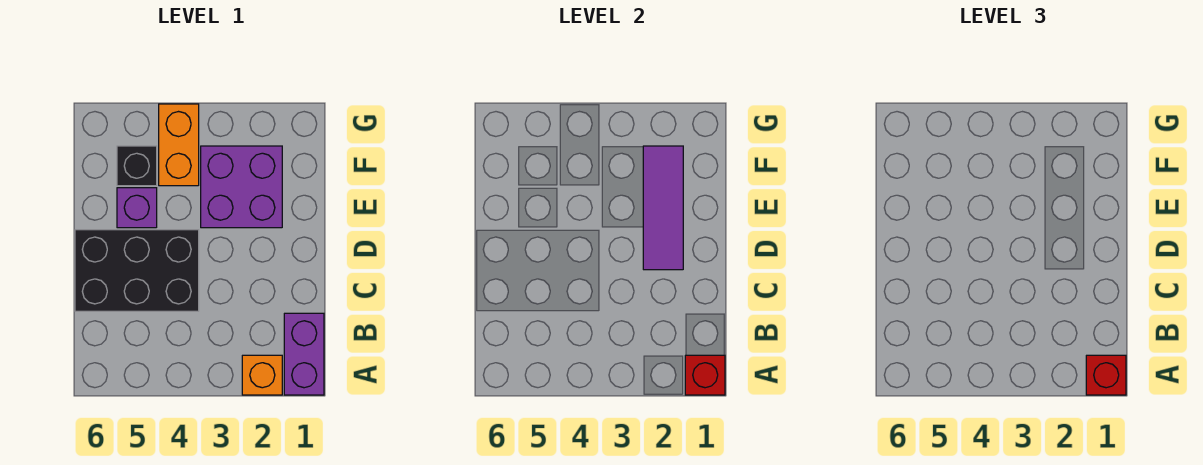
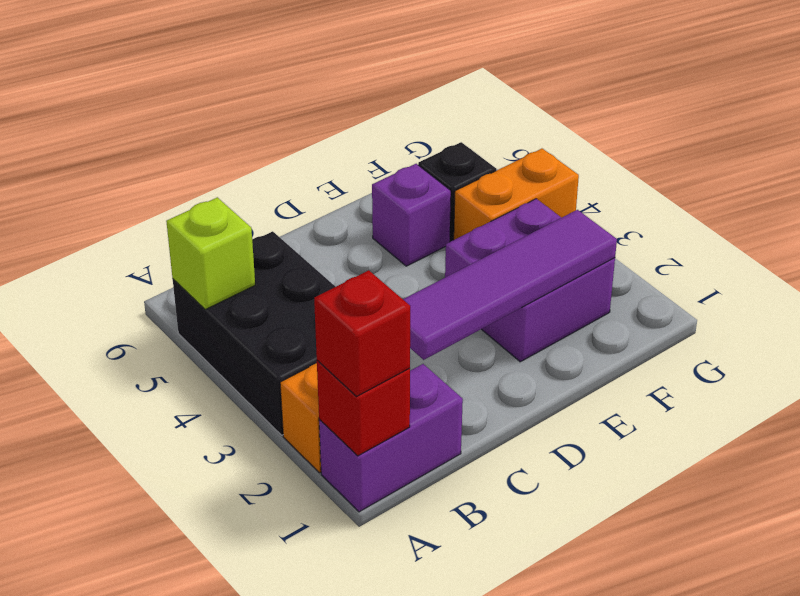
none -> lime brick A5 level 2
black brick C4:D6 level 1 -> black brick A3:B5 level 1
purple tile D2:F2 level 2 -> purple tile C2:F2 level 2

